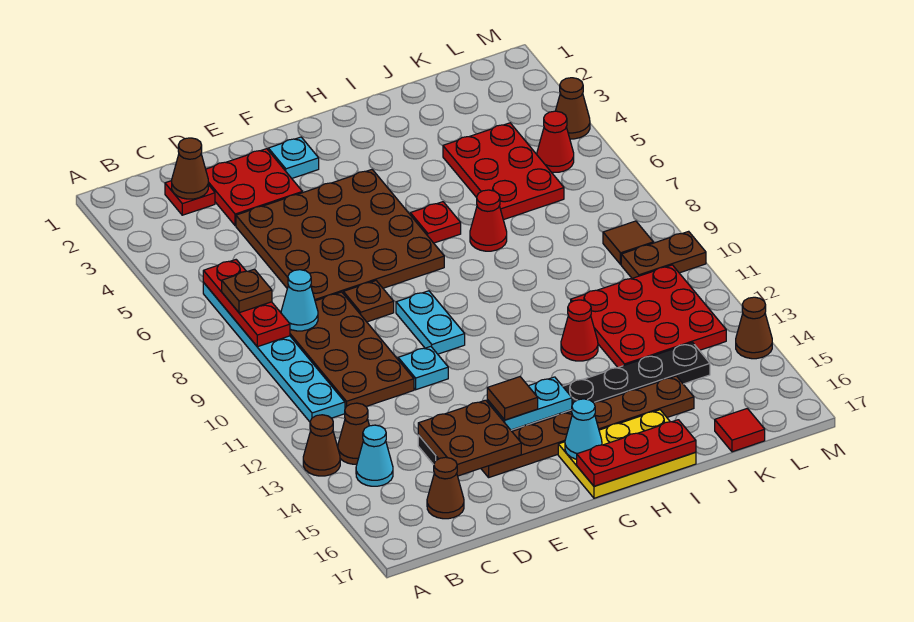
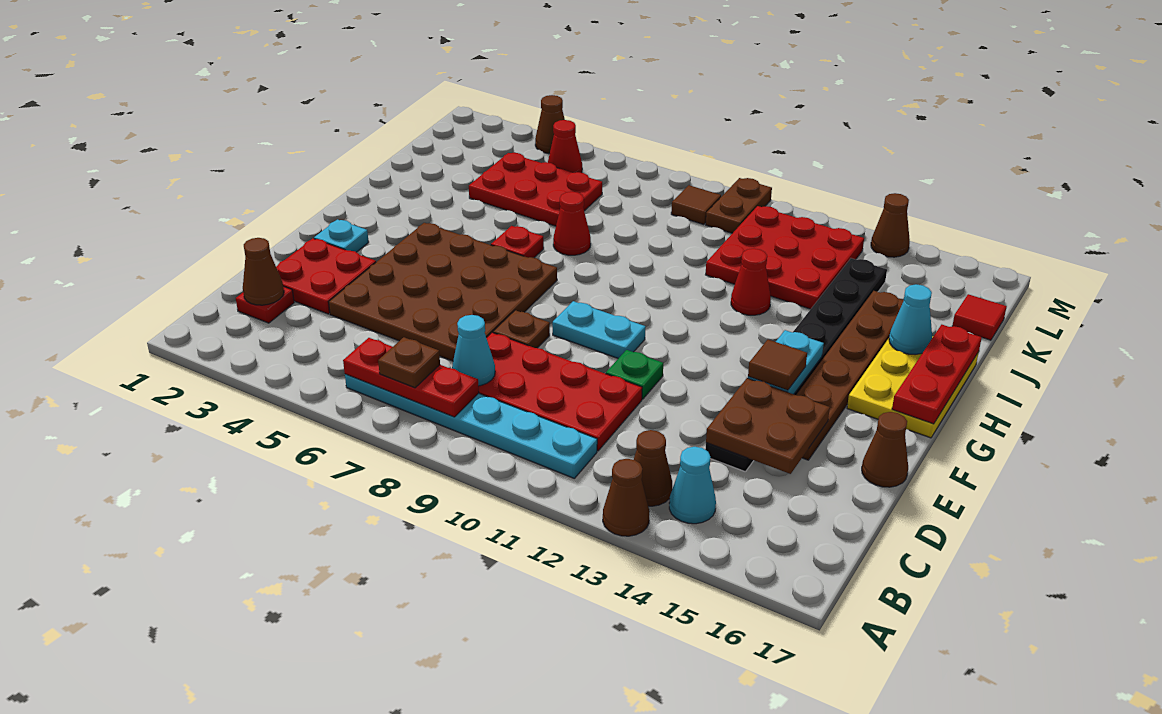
brown plate C8:D11 level 1 -> red plate C8:D11 level 1
brown cone C16 level 1 -> brown cone E17 level 1
cyan plate E11 level 1 -> green plate E11 level 1
cyan cone G16 level 2 -> cyan cone I16 level 2

